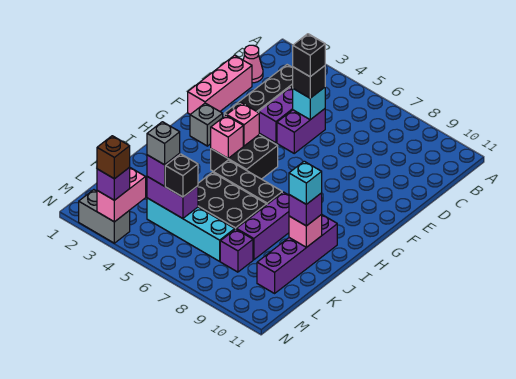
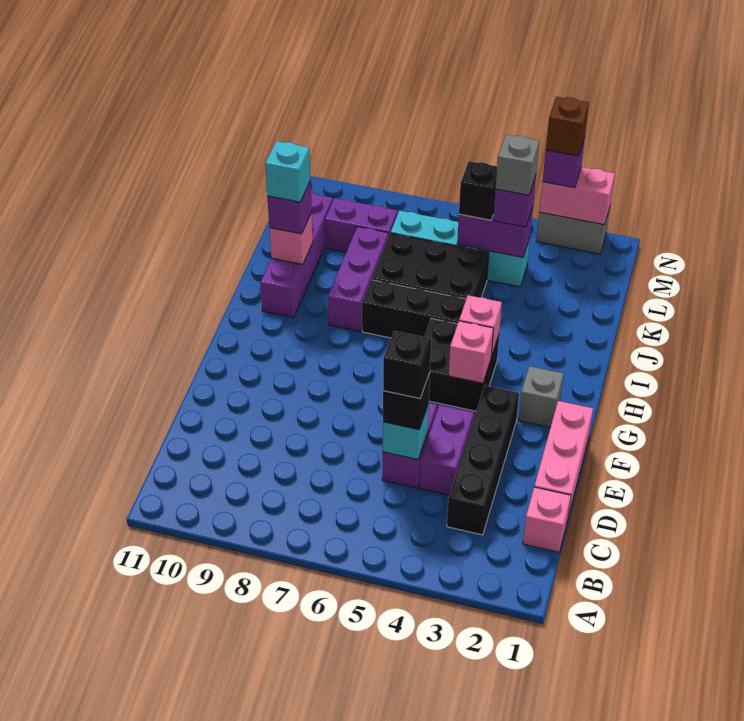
pink cone C1 level 1 -> pink brick C1 level 1
purple brick L8 level 1 -> purple brick L8:L9 level 1
pink brick M3:N3 level 2 -> pink brick N2:N3 level 2

